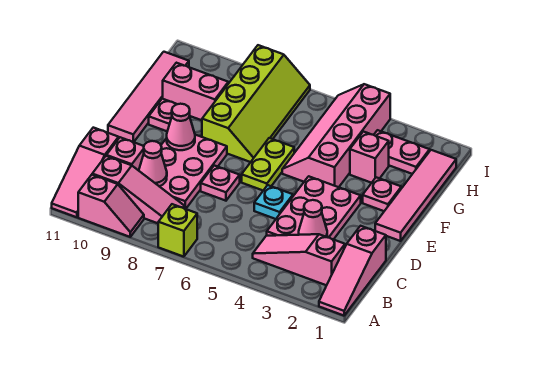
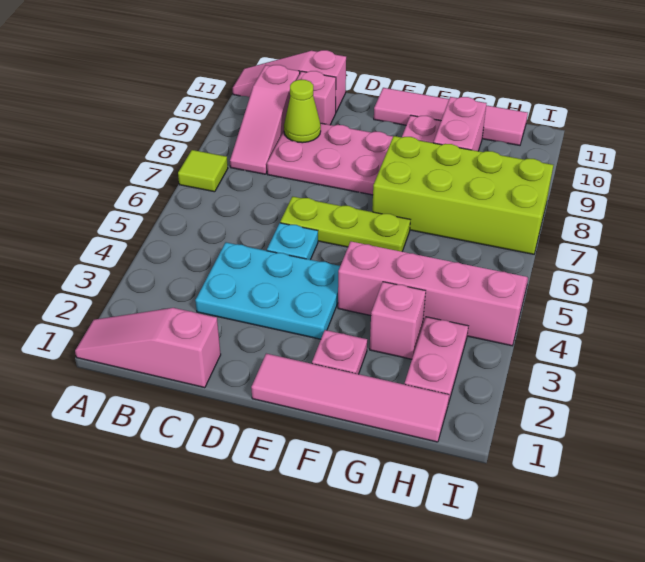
lime brick A7 level 1 -> lime tile A7 level 1
pink slope A9:A10 level 1 top 10 -> none
pink slope B2:B4 level 1 top 2 -> none
pink plate C3:E4 level 1 -> cyan plate C3:E4 level 1
pink cone C3 level 2 -> none
pink cone C9 level 2 -> lime cone C9 level 2
pink plate D7 level 1 -> none
lime plate E6:F6 level 1 -> lime plate D6:F6 level 1
pink cone E9 level 2 -> none
lime slope F7:I8 level 1 top 8 -> lime brick F7:I8 level 1

